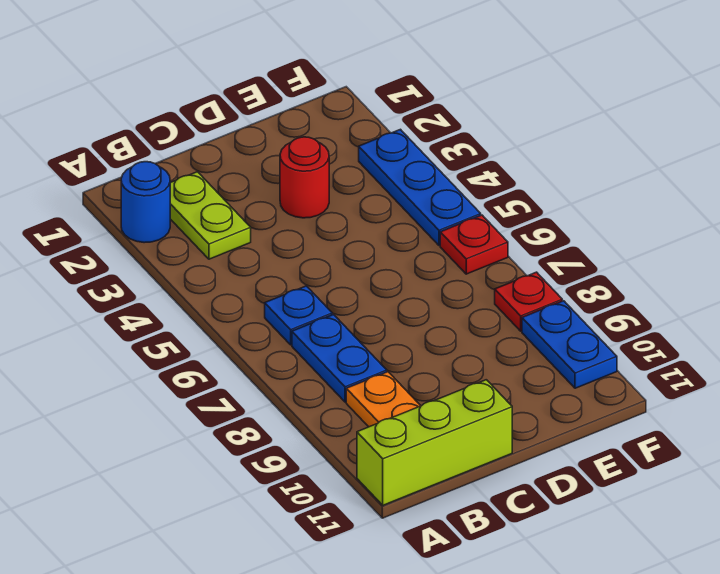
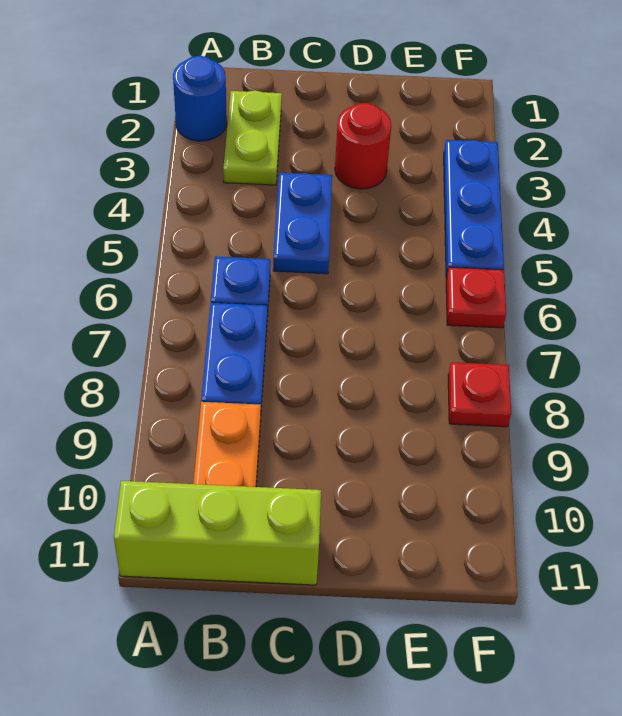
blue plate F9:F10 level 1 -> blue plate C4:C5 level 1

